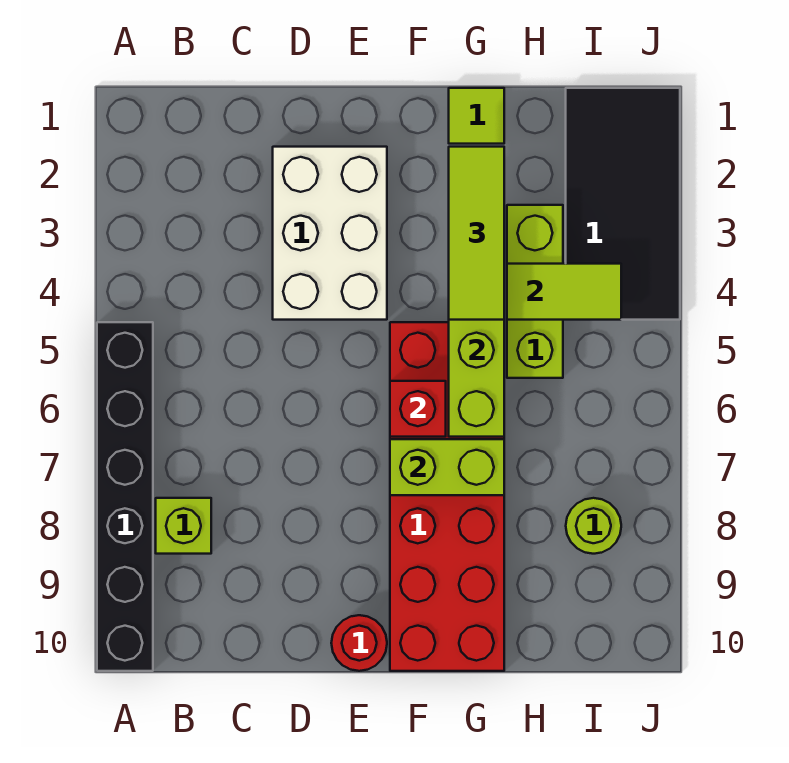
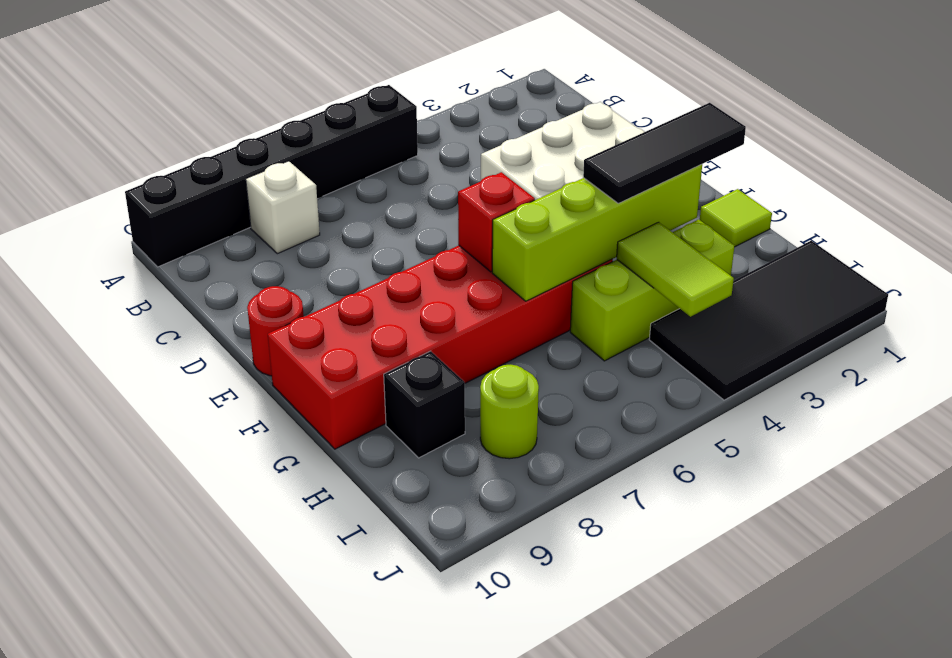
lime brick B8 level 1 -> white brick B8 level 1
lime brick F7:G7 level 2 -> none
lime tile G2:G4 level 3 -> black tile G2:G4 level 3
none -> black brick H9 level 1

